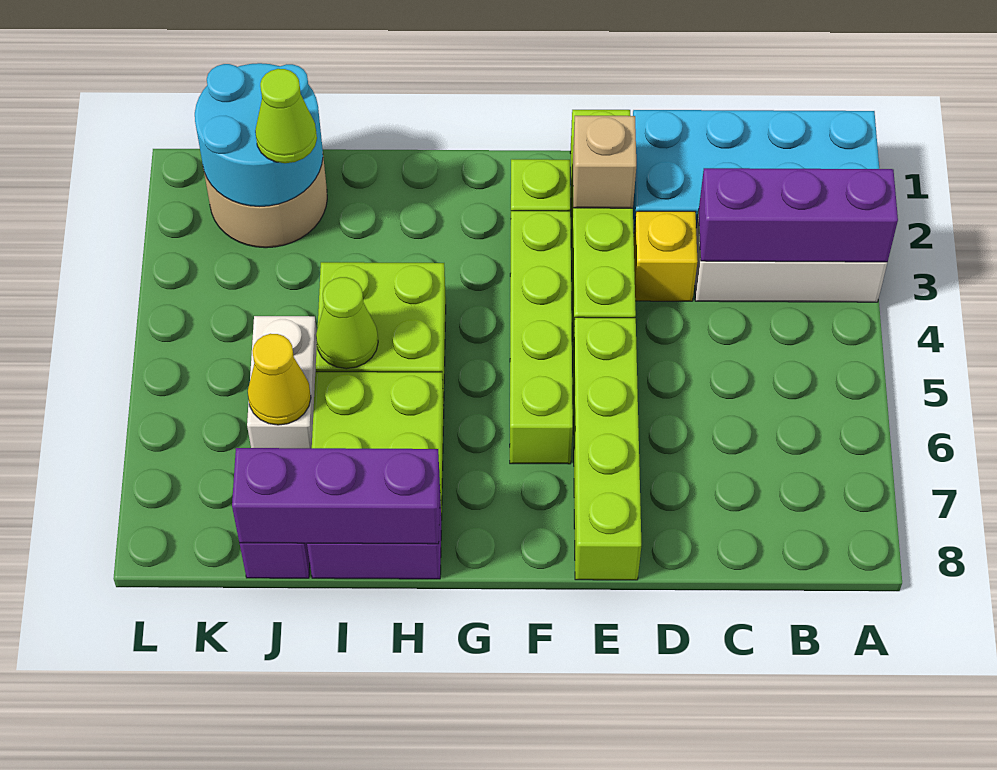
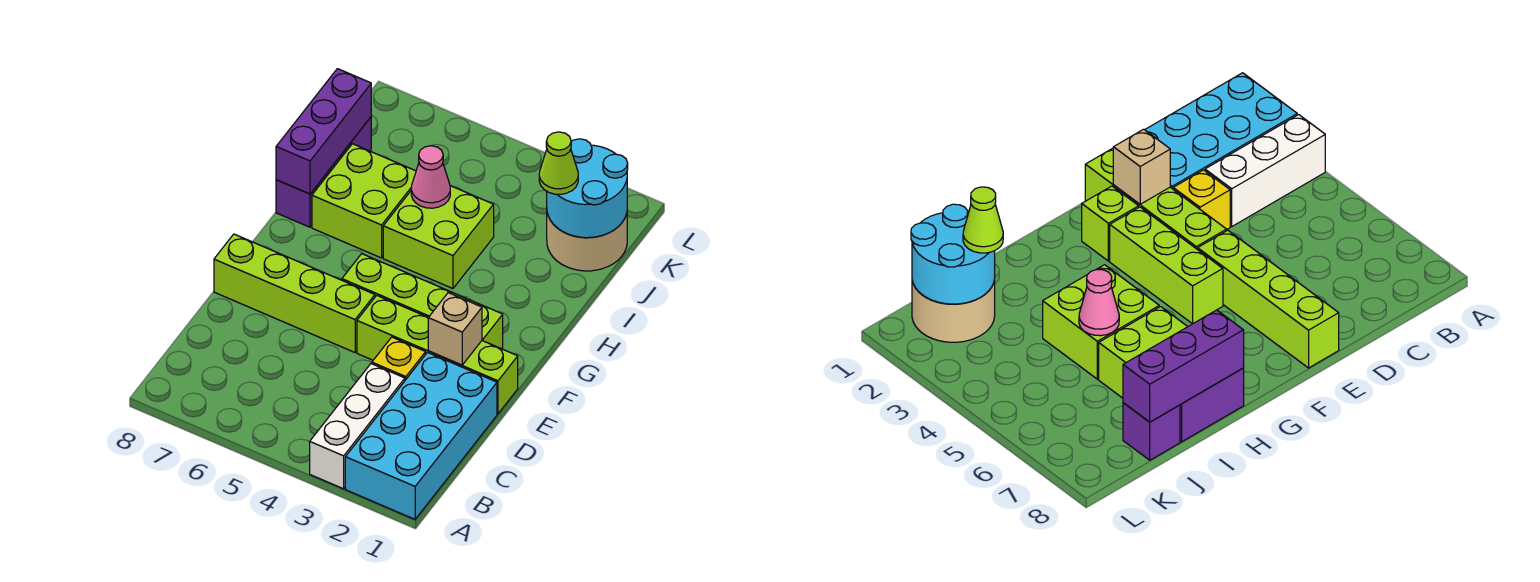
purple brick A3:C3 level 2 -> none
lime brick F3:F6 level 1 -> lime brick F3:F5 level 1
lime cone I5 level 2 -> pink cone I5 level 2
white brick J5:J6 level 1 -> none
yellow cone J6 level 2 -> none

